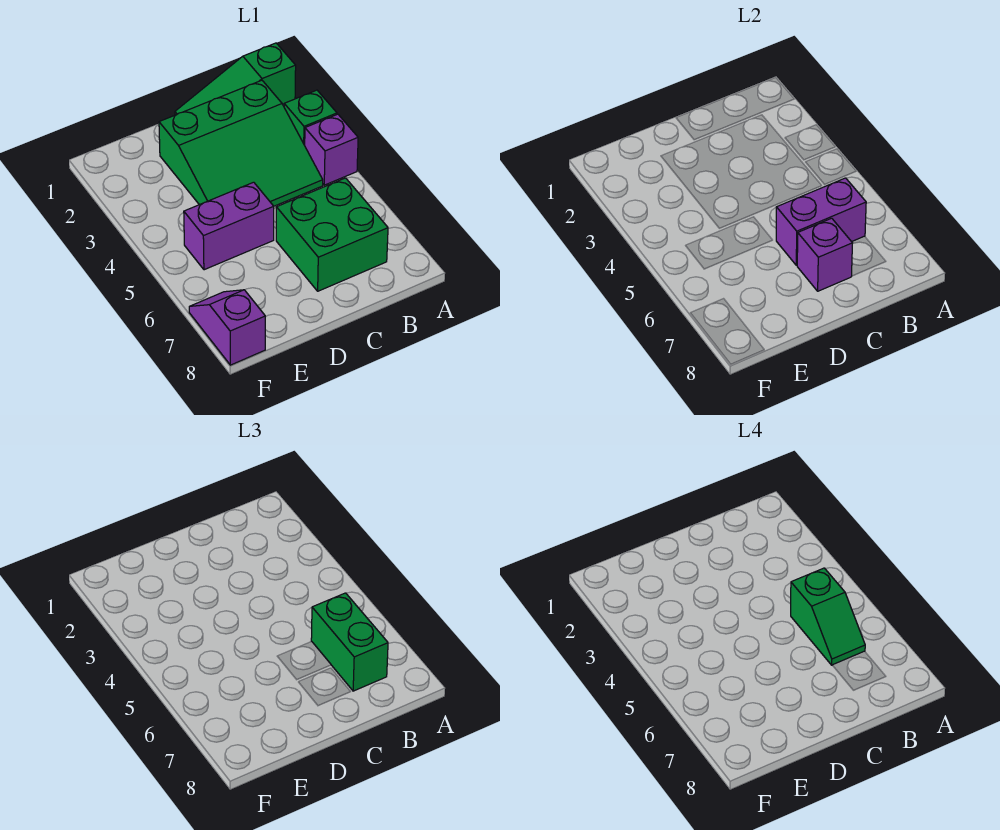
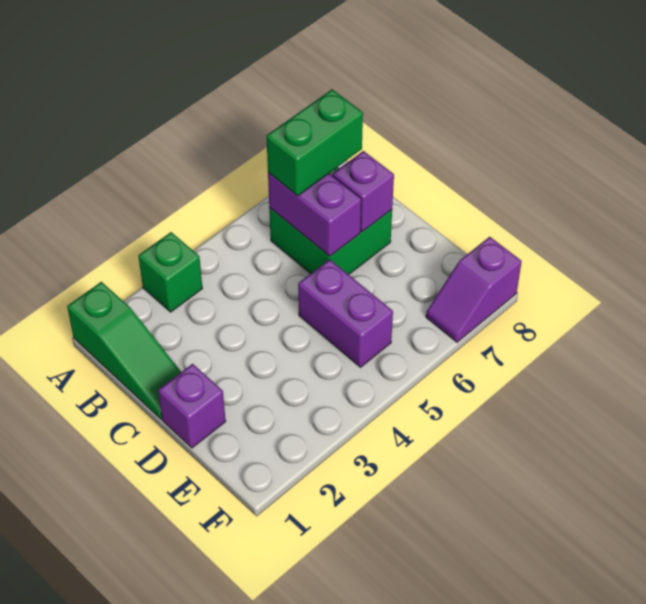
purple brick A4 level 1 -> purple brick D1 level 1
green slope B2:D4 level 1 top 2 -> none
green slope B5:B6 level 4 top 5 -> none

